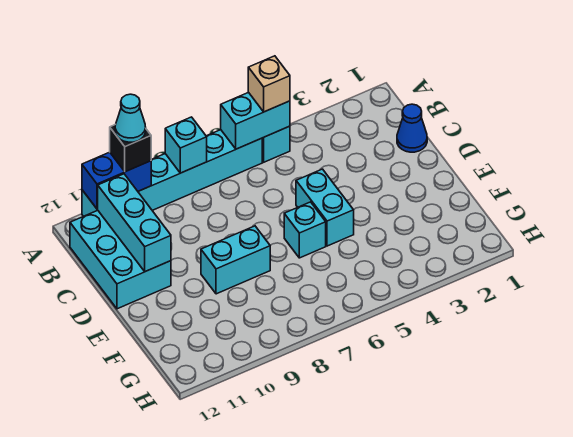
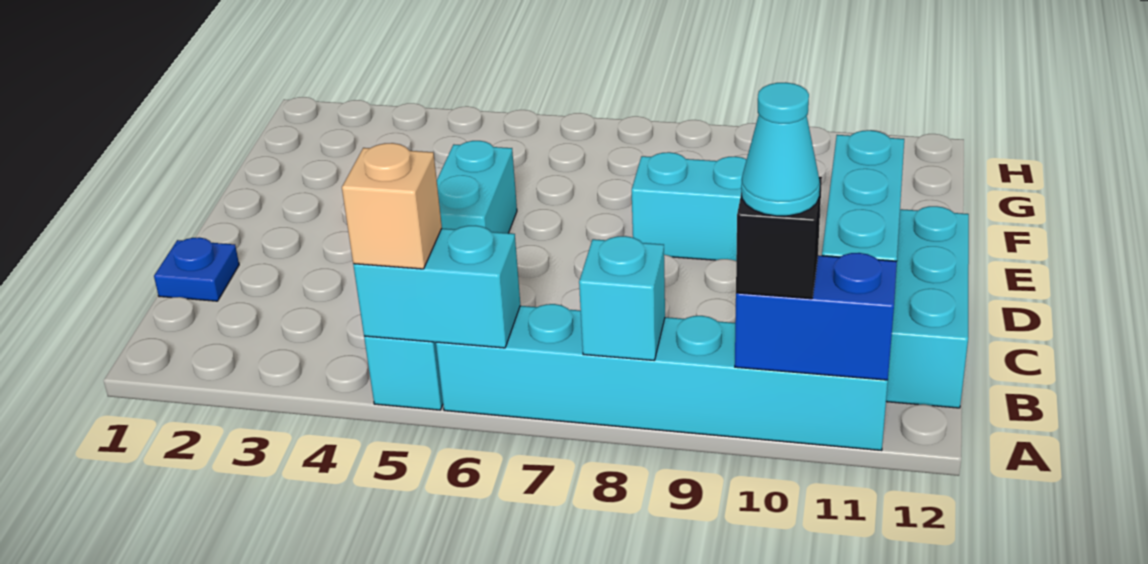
blue cone C1 level 1 -> blue plate C1 level 1
cyan brick E6 level 1 -> none

